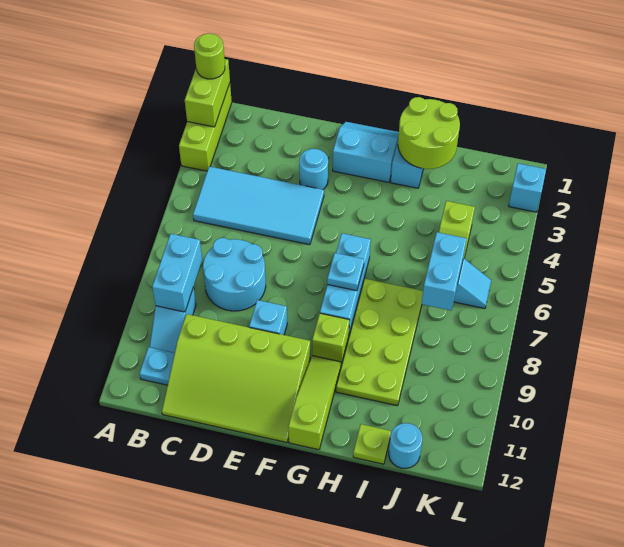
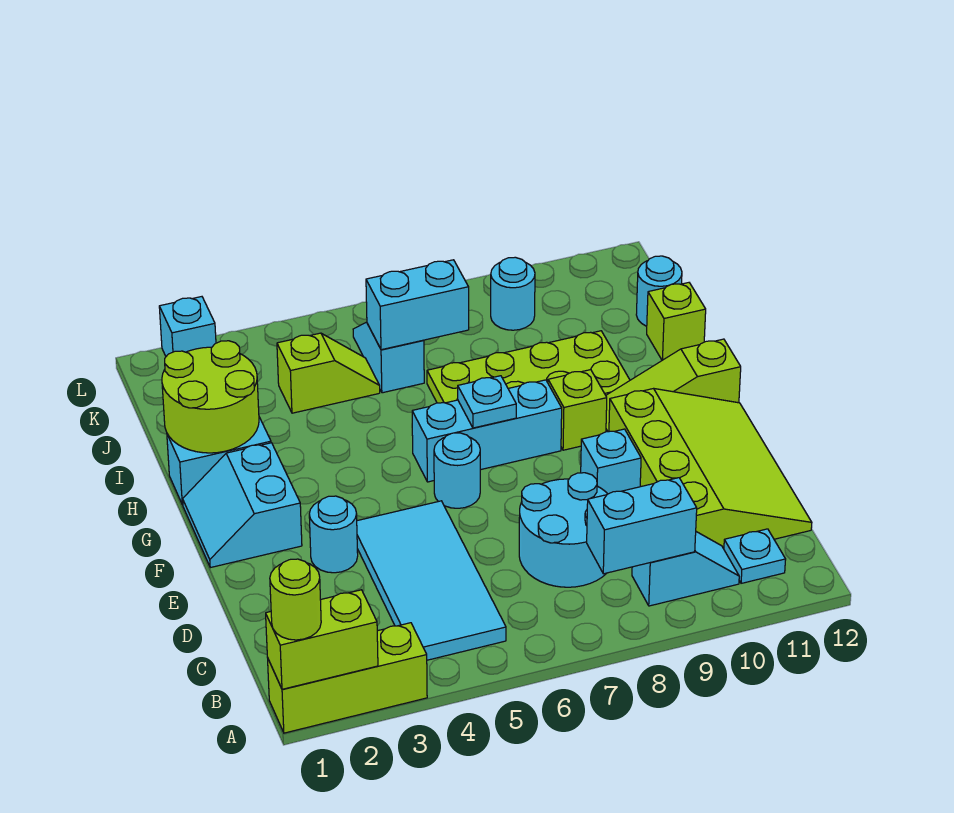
none -> cyan round brick F6 level 1
lime plate I12 level 1 -> lime brick I12 level 1
none -> cyan round brick K9 level 1

